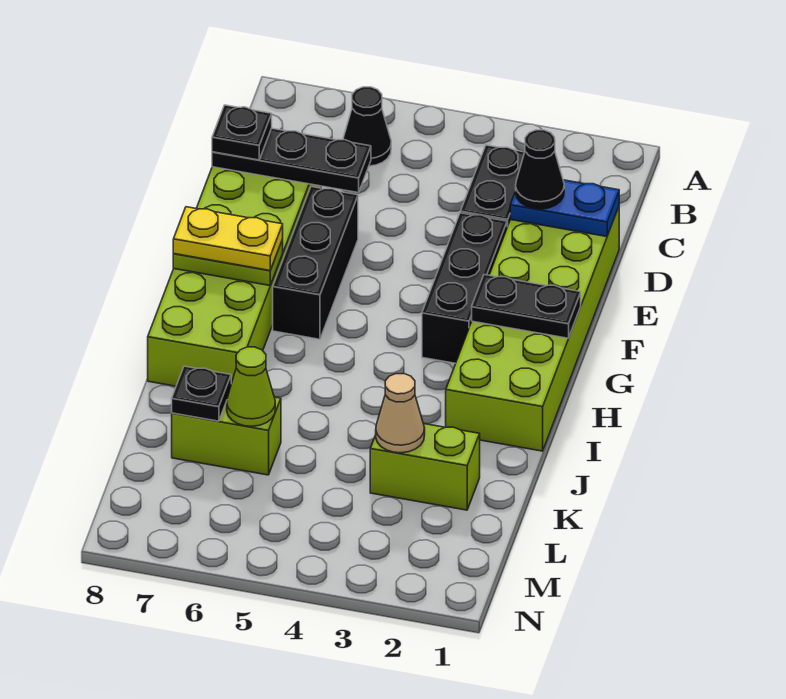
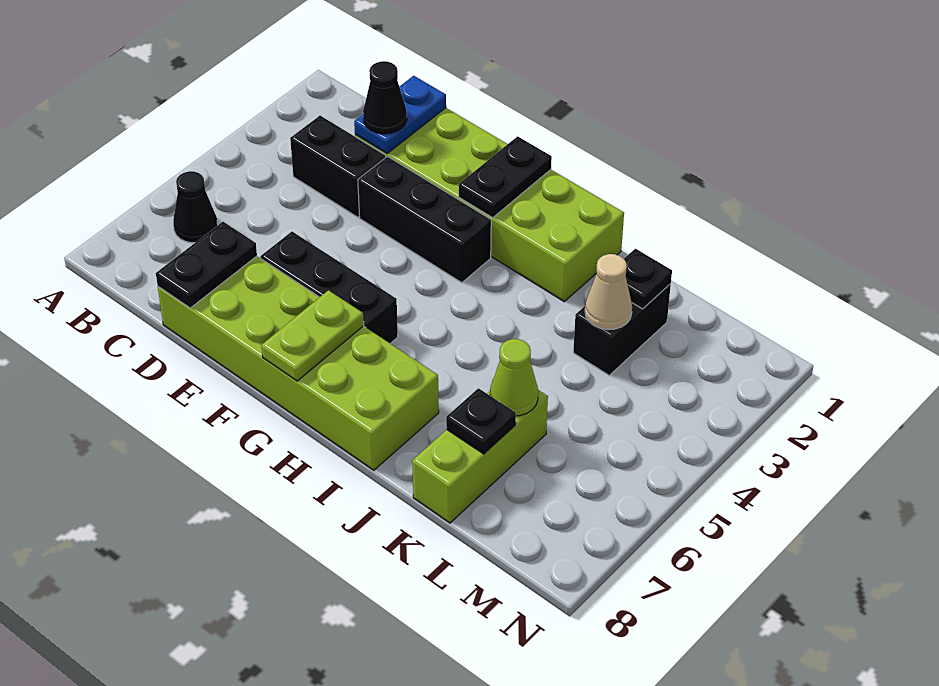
black plate D6:D8 level 2 -> black plate D7:D8 level 2
black plate D8 level 3 -> black plate K2 level 2
yellow plate G7:G8 level 3 -> none
lime brick K2:K3 level 1 -> black brick K2:K3 level 1
lime brick K6:K7 level 1 -> lime brick K6:K8 level 1

